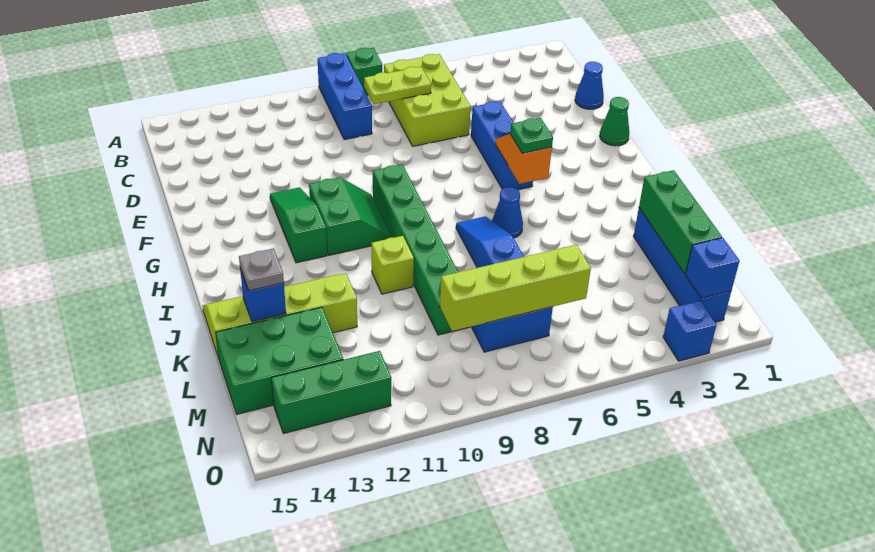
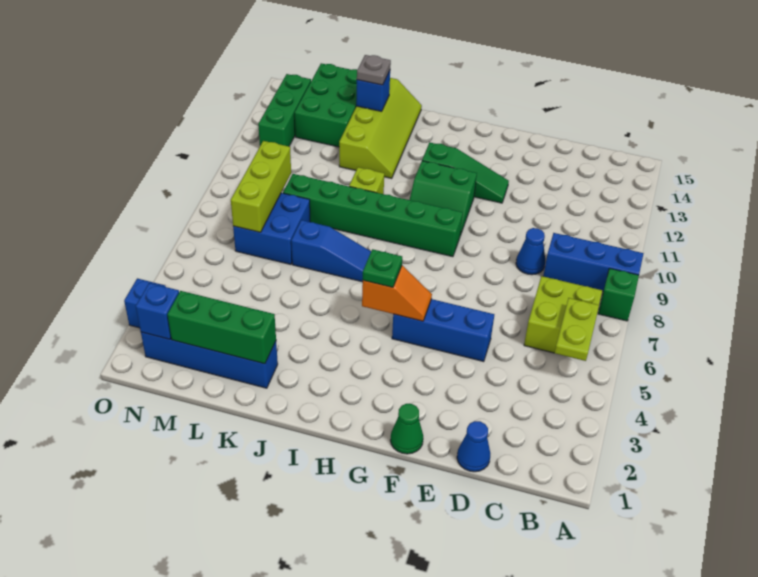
lime brick B6:D7 level 1 -> lime brick B6:C7 level 1
lime plate C7:C8 level 2 -> lime plate B5:B6 level 2
blue cone I6 level 1 -> blue cone D9 level 1
lime brick M6:M9 level 2 -> lime brick M7:M9 level 2

